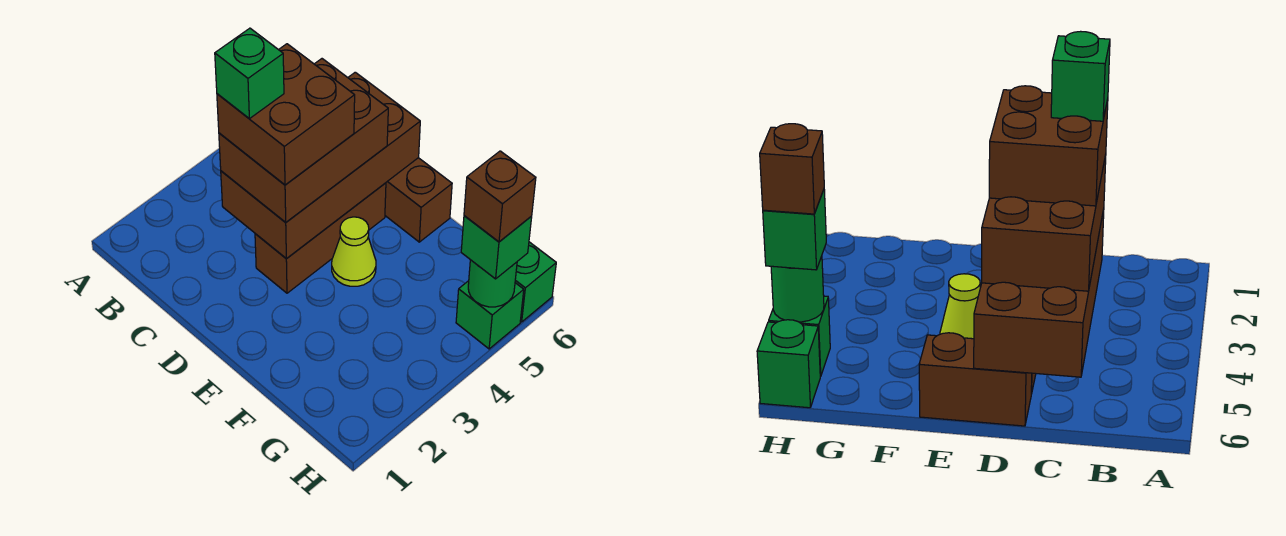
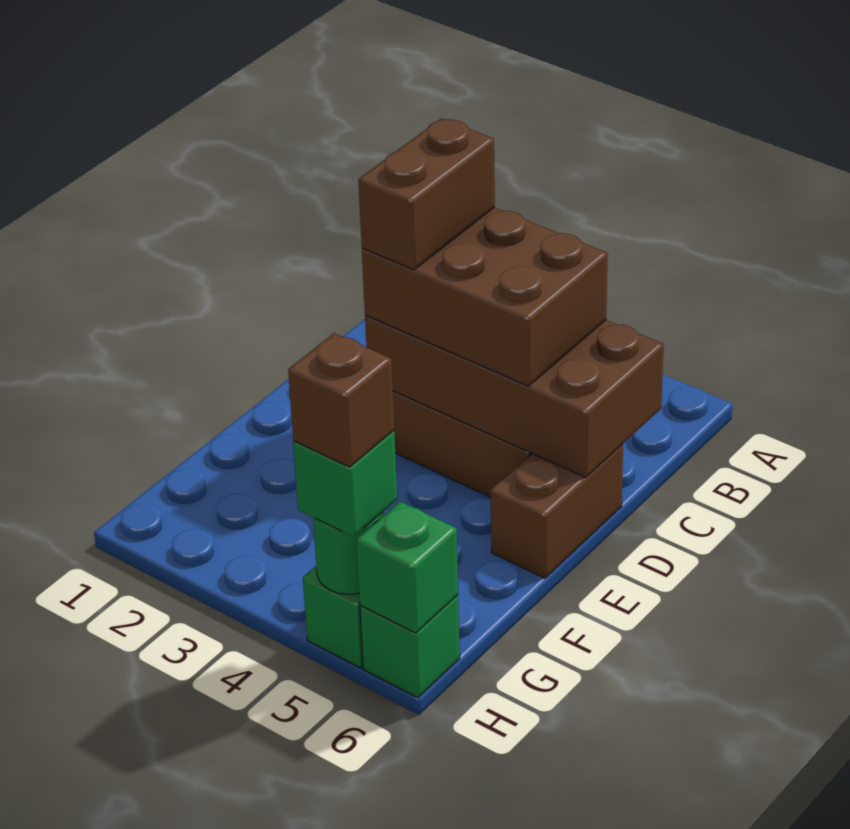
brown brick C3:D4 level 4 -> brown brick C3:D3 level 4
green brick C3 level 5 -> green brick H6 level 2
lime cone E4 level 1 -> none

